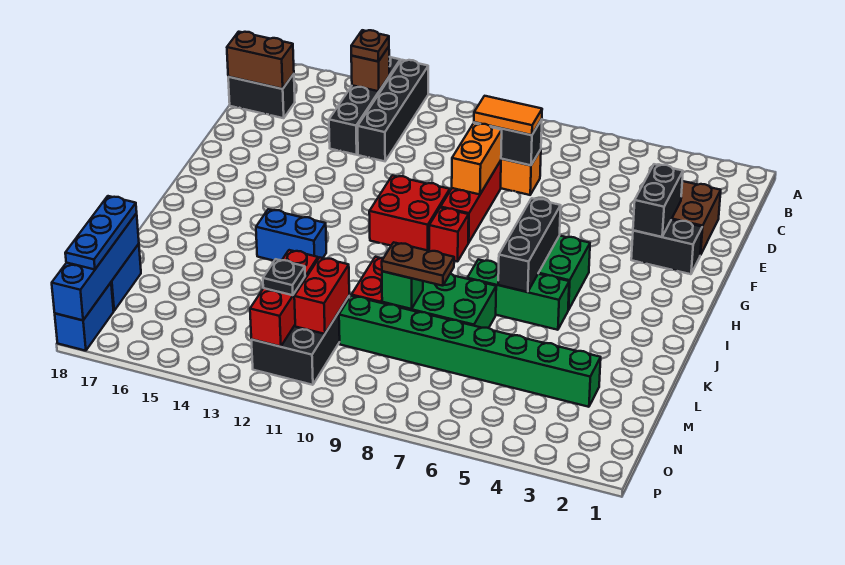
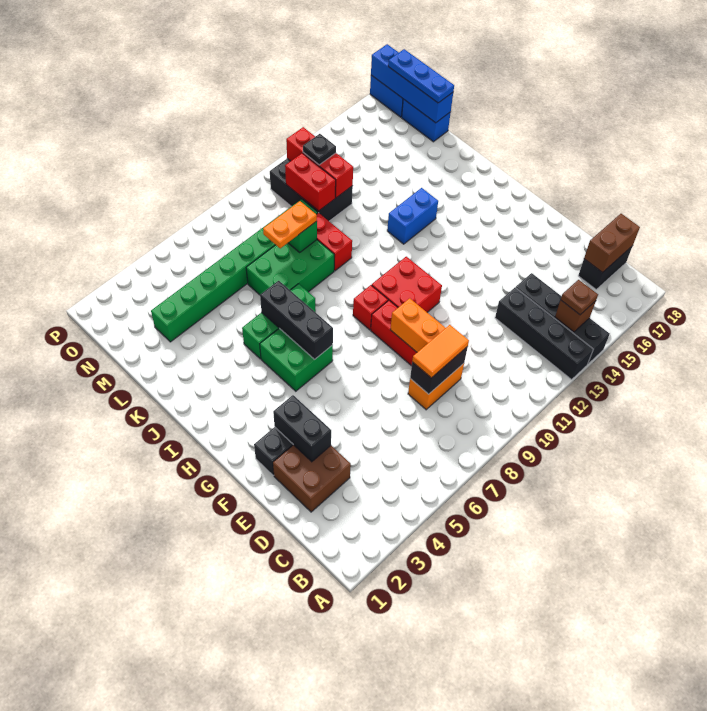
brown plate L8:L9 level 3 -> orange plate L8:L9 level 3

